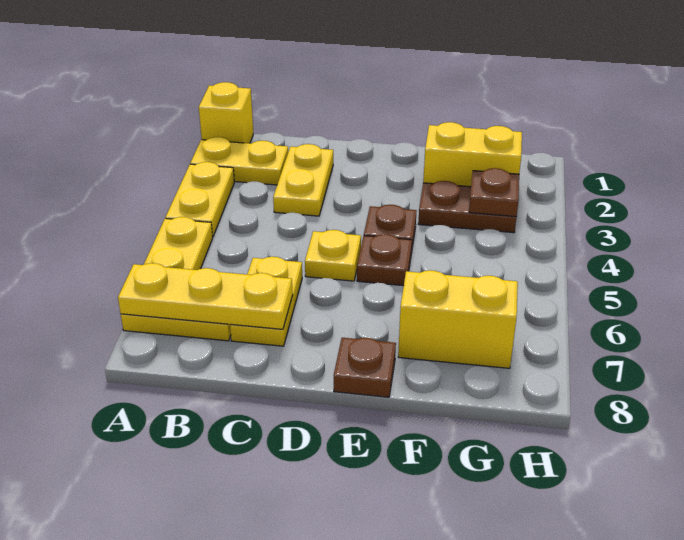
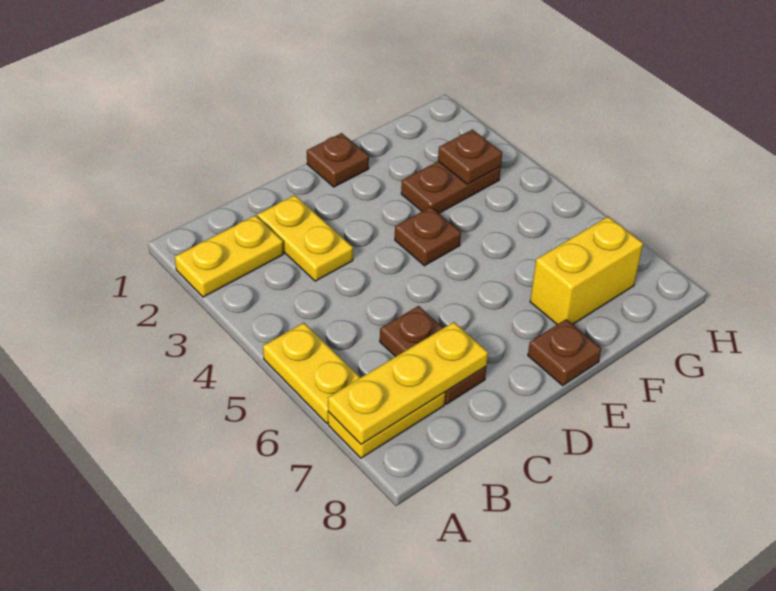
yellow brick A1 level 1 -> none
yellow plate A3:A4 level 1 -> none
yellow plate C6:C7 level 1 -> brown plate C6:C7 level 1
yellow plate D5 level 1 -> none
brown plate E5 level 1 -> brown plate E1 level 1
yellow brick F2:G2 level 1 -> none

